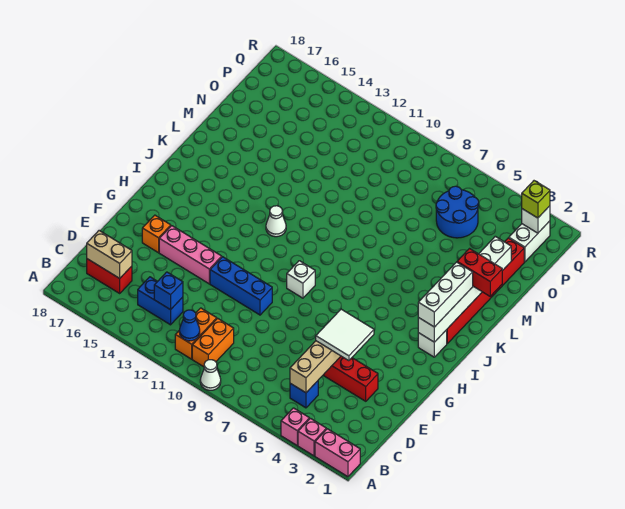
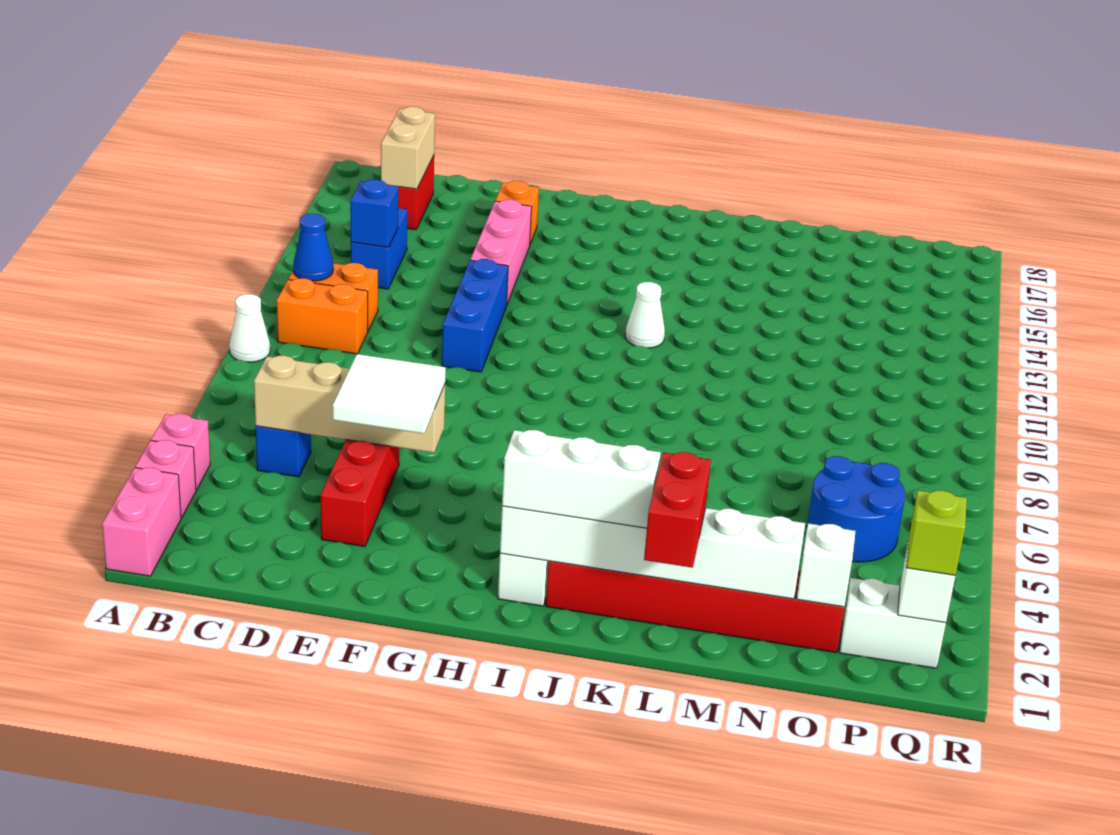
white brick H9 level 1 -> white brick O2 level 2

